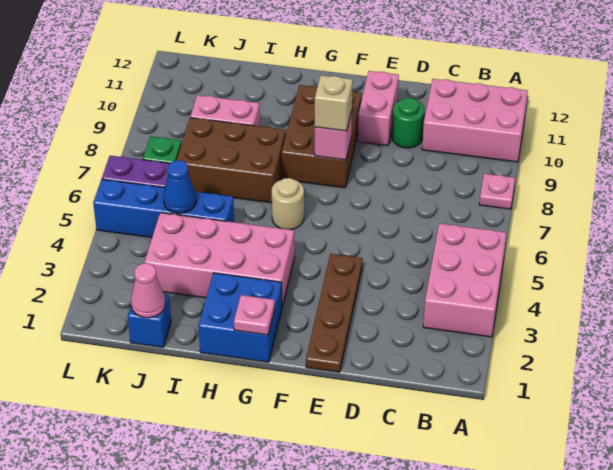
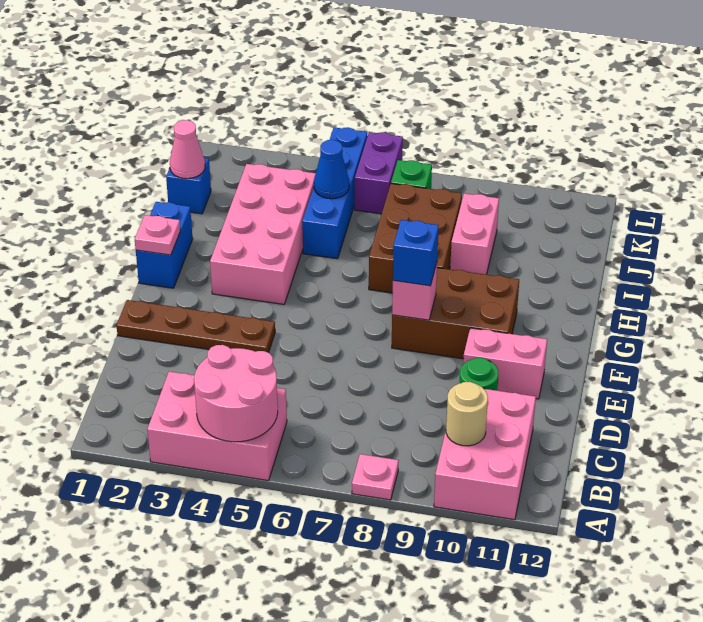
none -> pink round brick A4:B5 level 2
tan brick F8 level 3 -> blue brick F8 level 3
blue brick G1:H2 level 1 -> blue brick G1:H1 level 1
tan round brick G6 level 1 -> tan round brick B10 level 2

